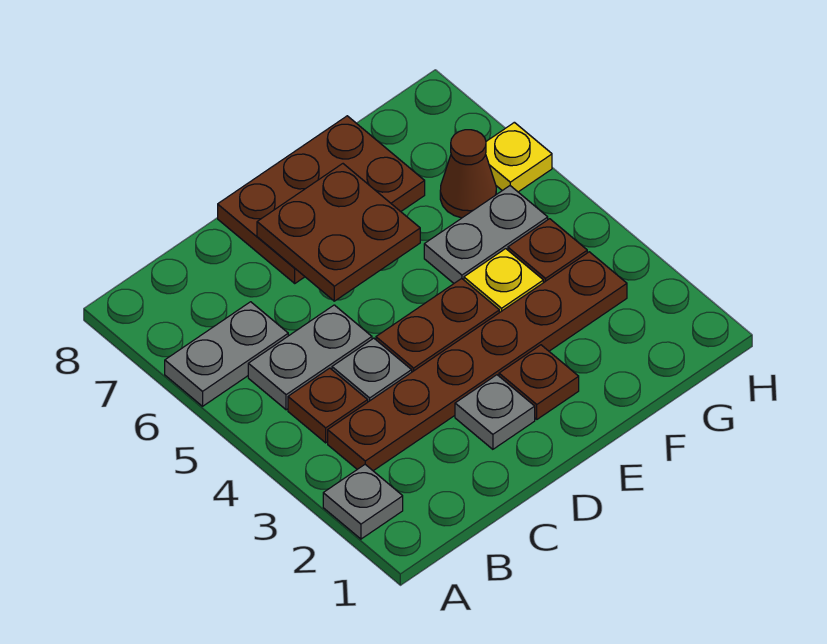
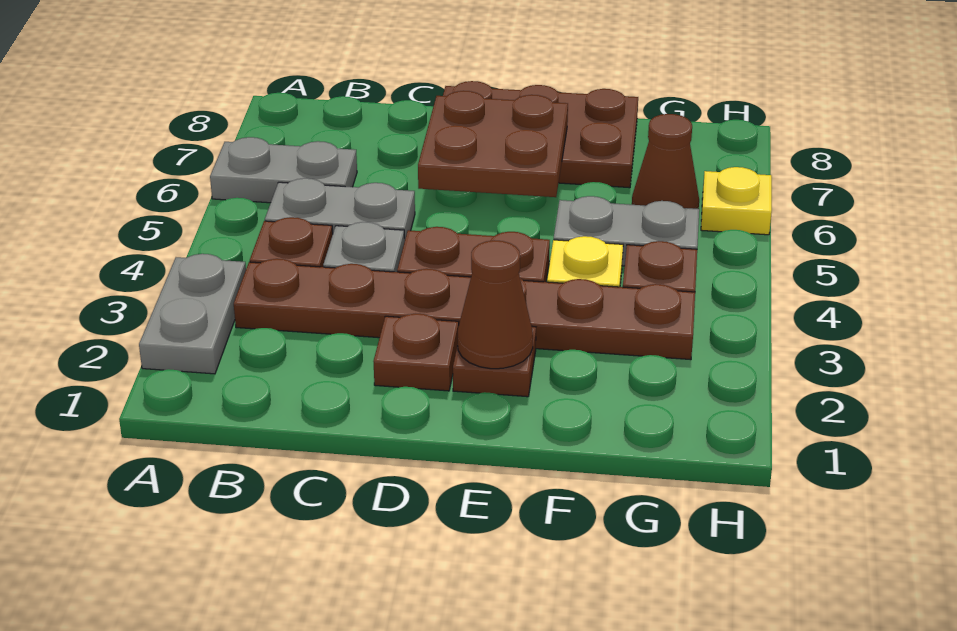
grey plate A2 level 1 -> grey plate A2:A3 level 1
grey plate D2 level 1 -> brown plate D2 level 1
none -> brown cone E2 level 2

